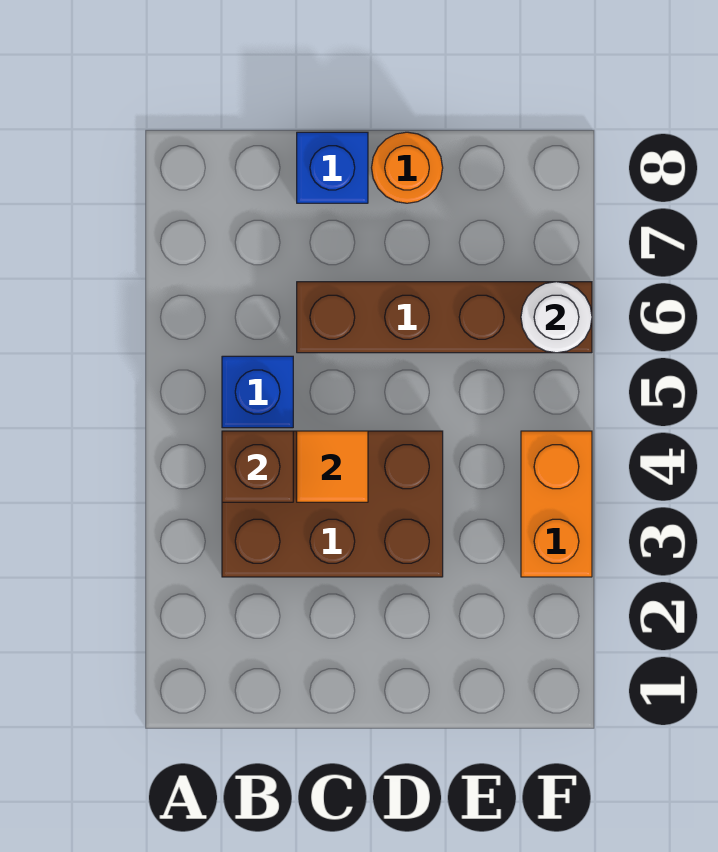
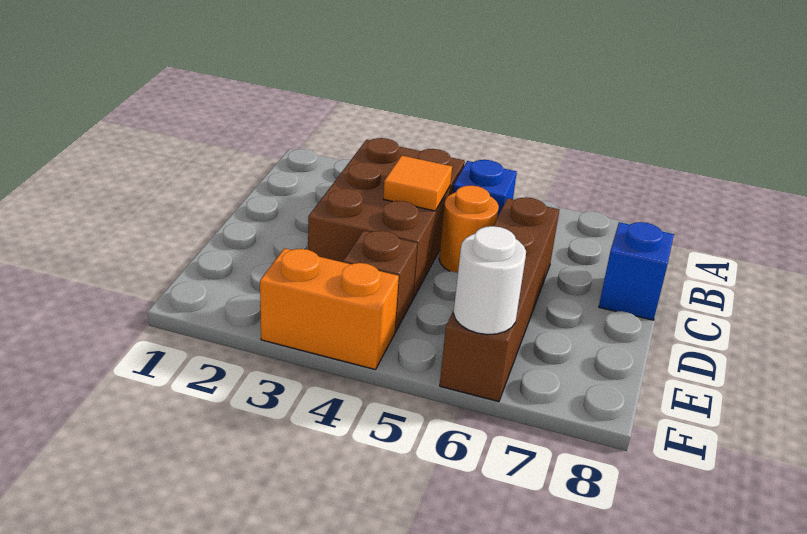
brown brick B4 level 2 -> brown brick E4 level 1
orange round brick D8 level 1 -> orange round brick C5 level 1

